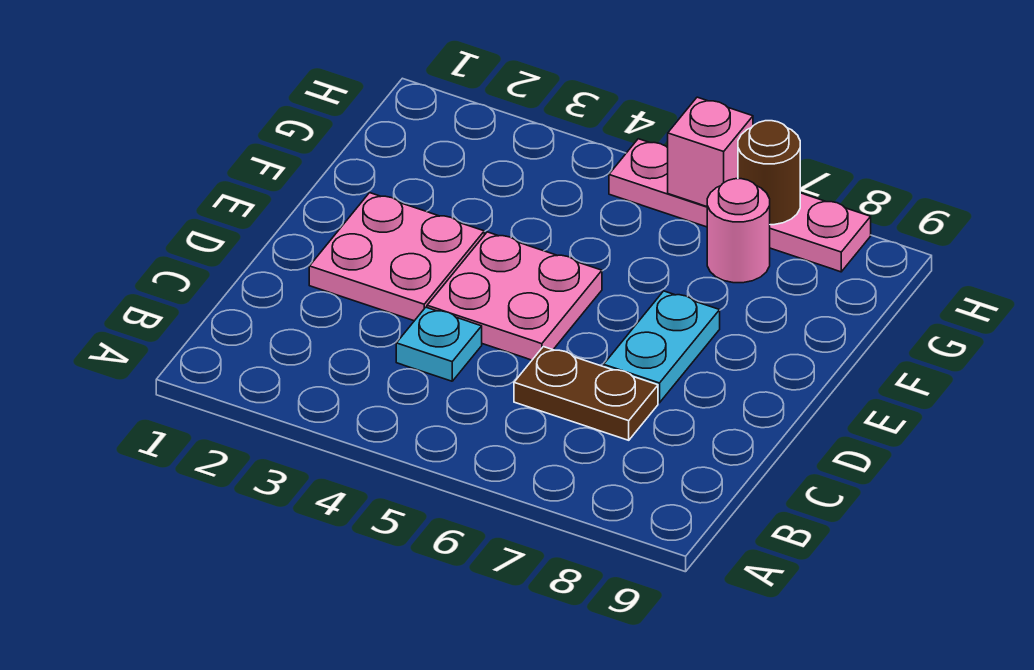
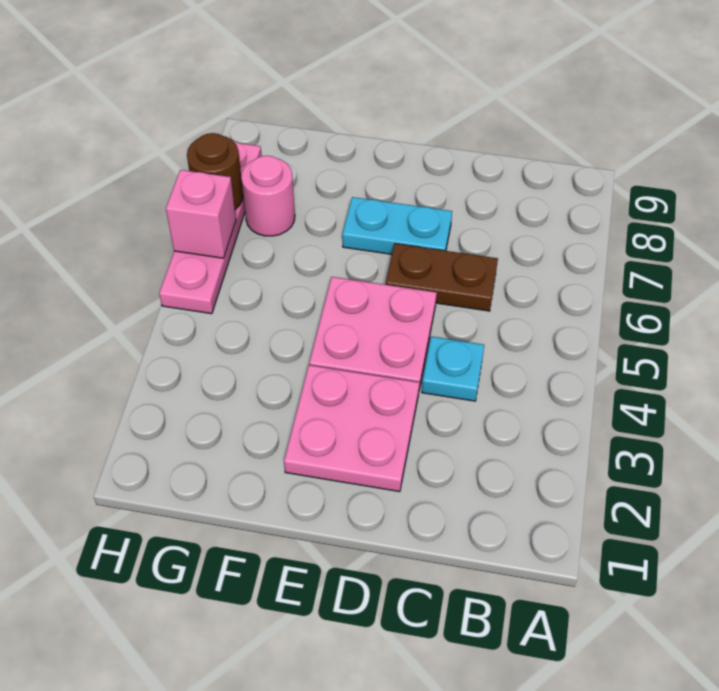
brown plate C6:C7 level 1 -> brown plate C6:D6 level 1

